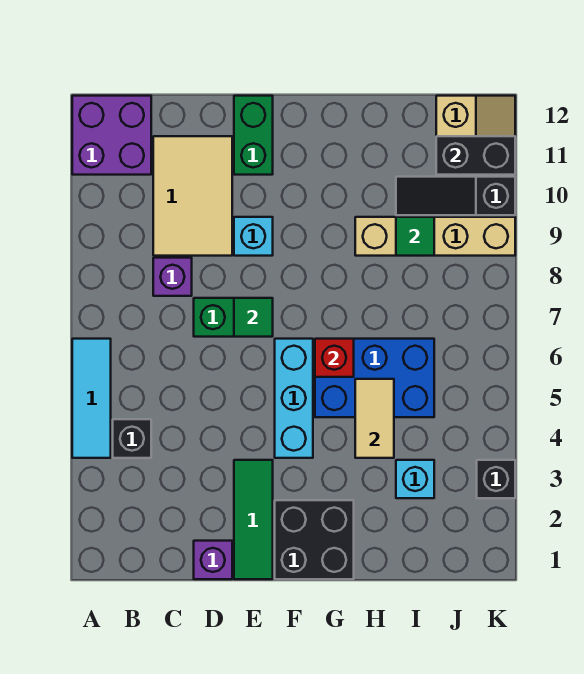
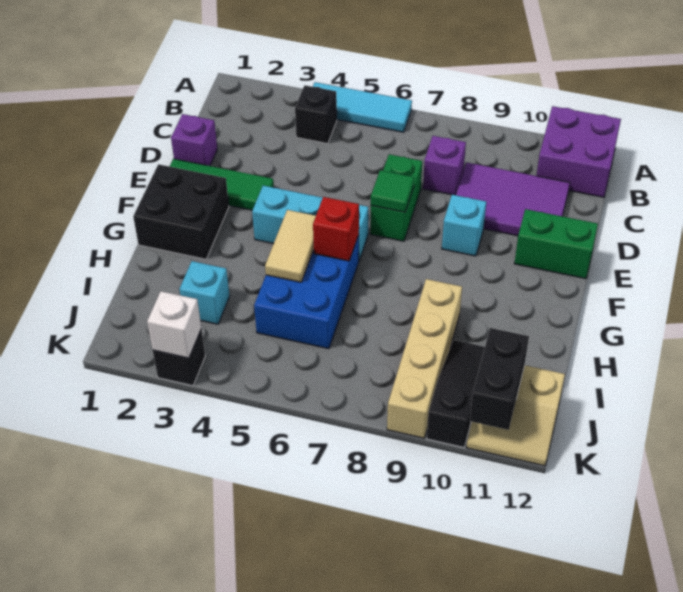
tan tile C9:D11 level 1 -> purple tile C9:D11 level 1
tan tile H4:H5 level 2 -> tan tile G5:H5 level 2
green tile I9 level 2 -> none
none -> white brick K3 level 2

